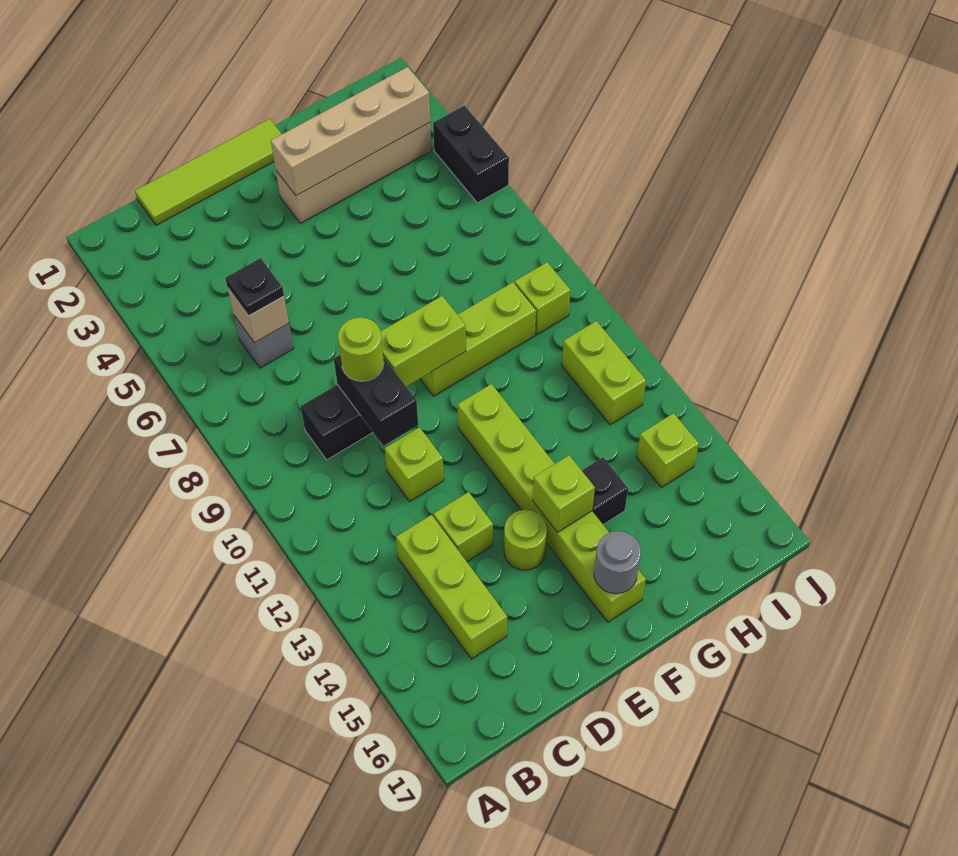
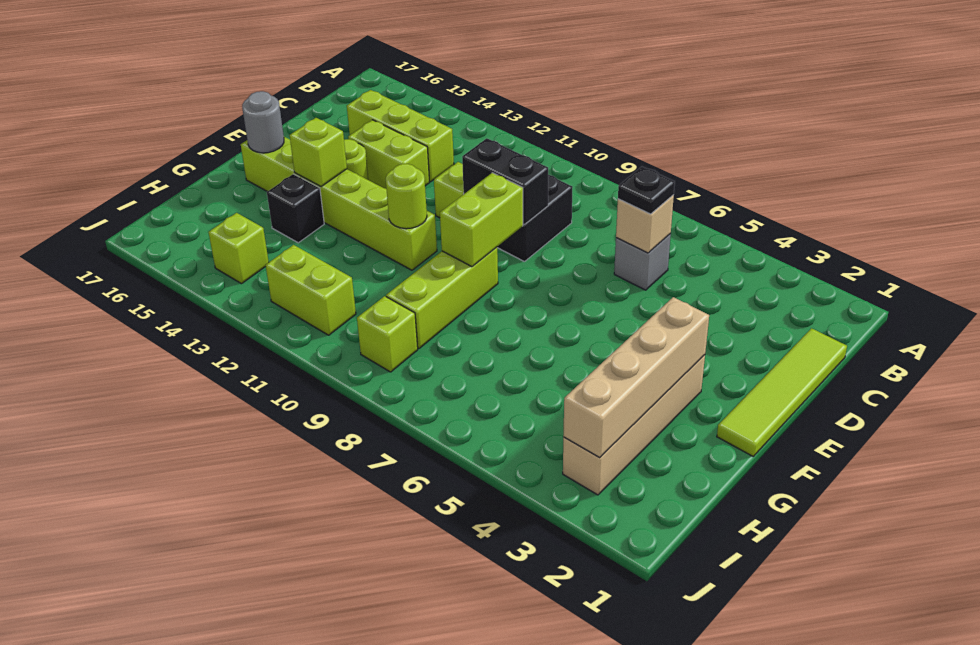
lime round brick D9 level 3 -> lime round brick F11 level 2
lime brick D13 level 1 -> lime brick D13:D14 level 1
black brick J4:J5 level 1 -> none

